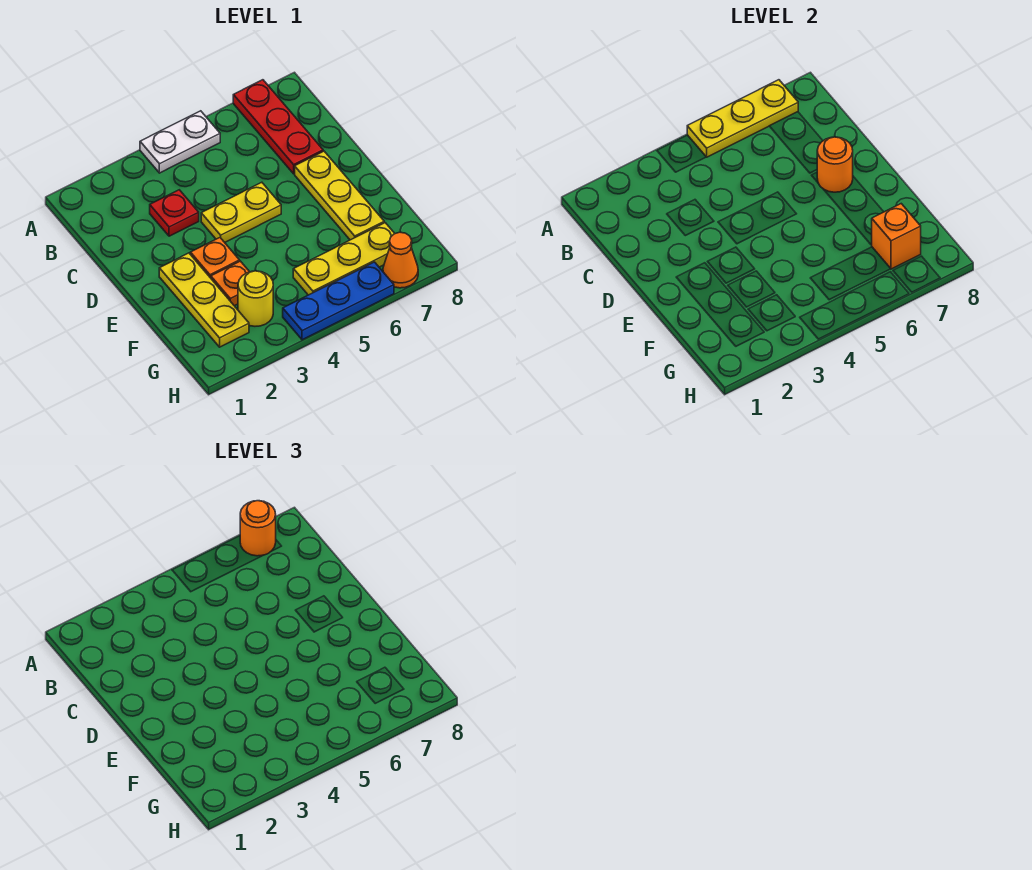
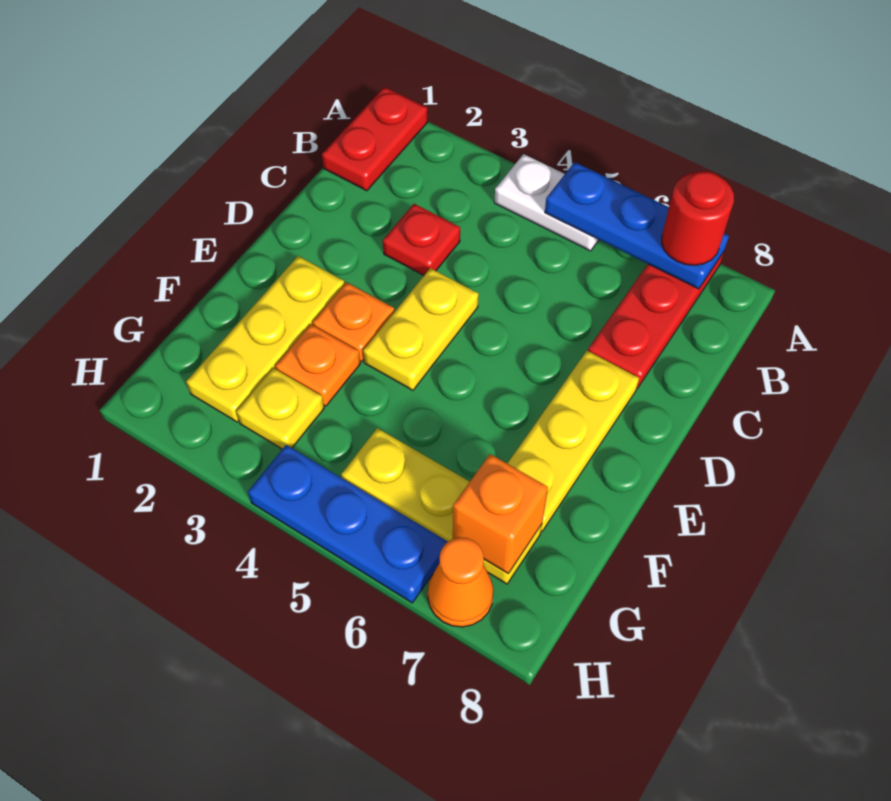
none -> red plate A1:B1 level 1
yellow plate A5:A7 level 2 -> blue plate A5:A7 level 2
orange round brick A7 level 3 -> red round brick A7 level 3
yellow plate D4:D5 level 1 -> yellow plate D4:E4 level 1
orange round brick D7 level 2 -> none
yellow round brick G3 level 1 -> yellow plate G3 level 1

